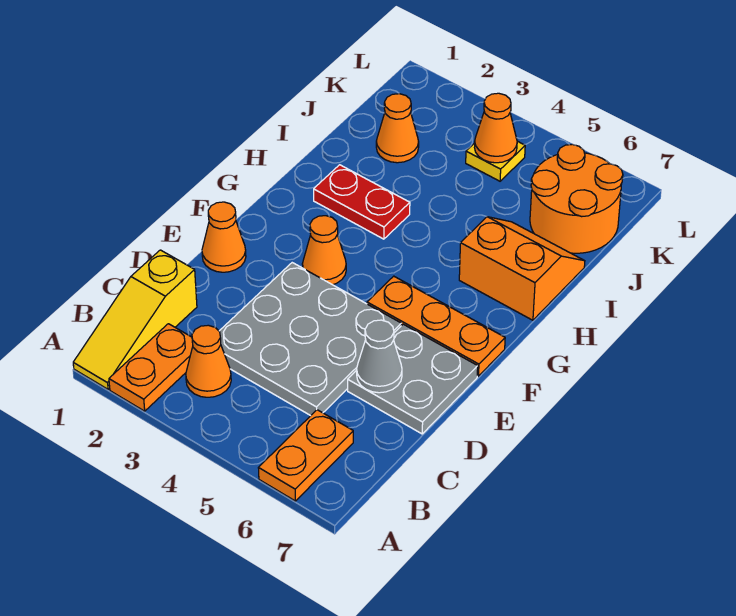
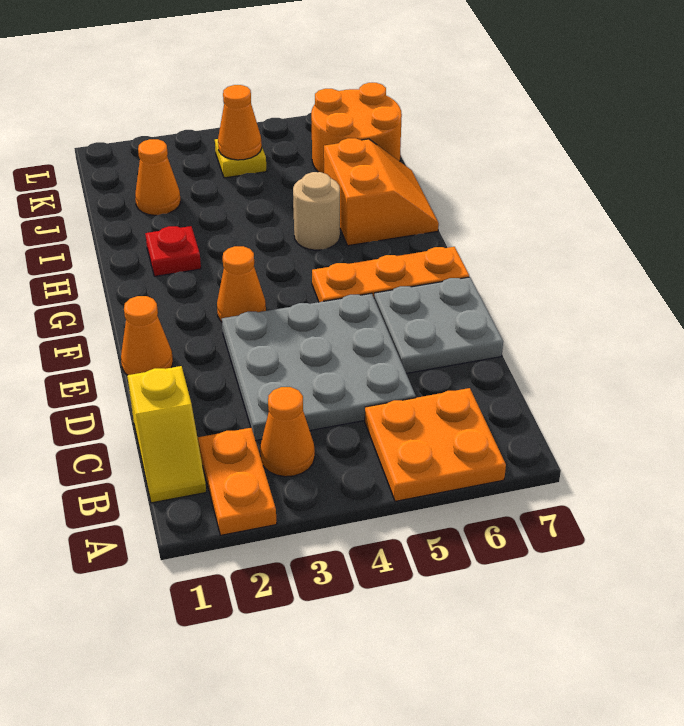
yellow slope A1:C1 level 1 top C -> yellow slope B1:C1 level 1 top C
orange plate A6:B6 level 1 -> orange plate A5:B6 level 1
grey cone D6 level 2 -> none
red plate H2:H3 level 1 -> red plate H2 level 1
none -> tan round brick H5 level 1
orange slope H6:I7 level 1 top H -> orange slope H6:I7 level 1 top 6

